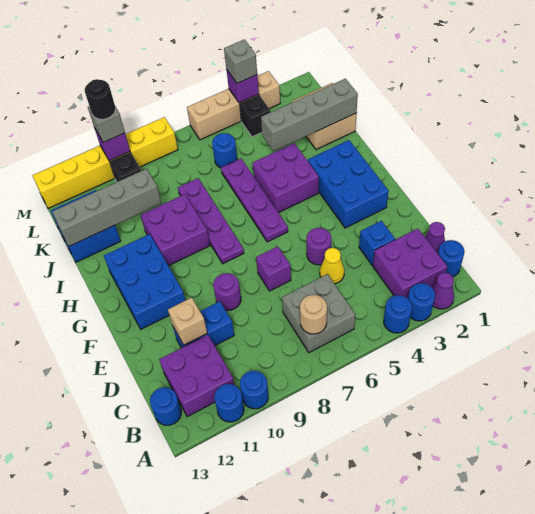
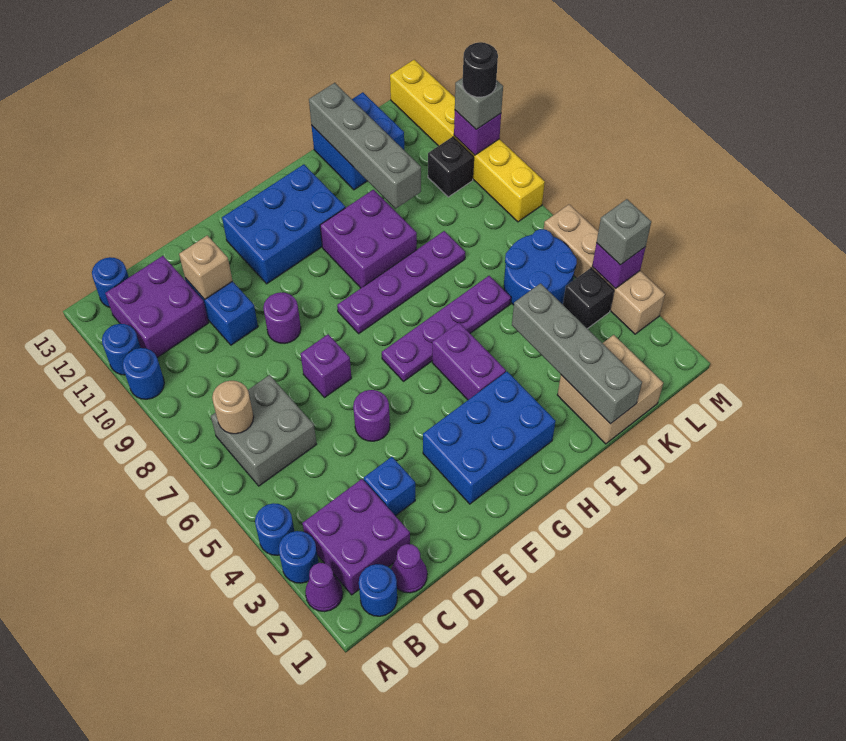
yellow cone D5 level 1 -> none
purple brick H4:I5 level 1 -> purple brick H4:H5 level 1
blue round brick K6 level 1 -> blue round brick K5:L6 level 1

